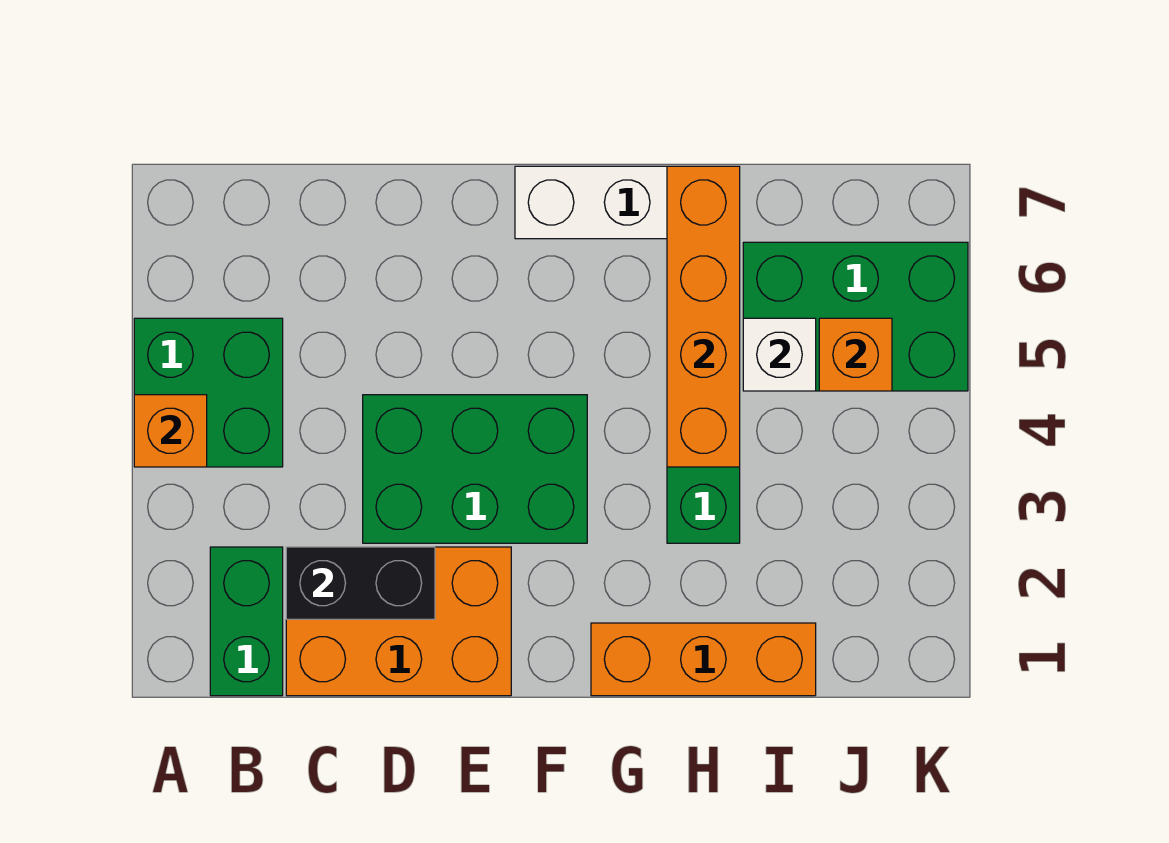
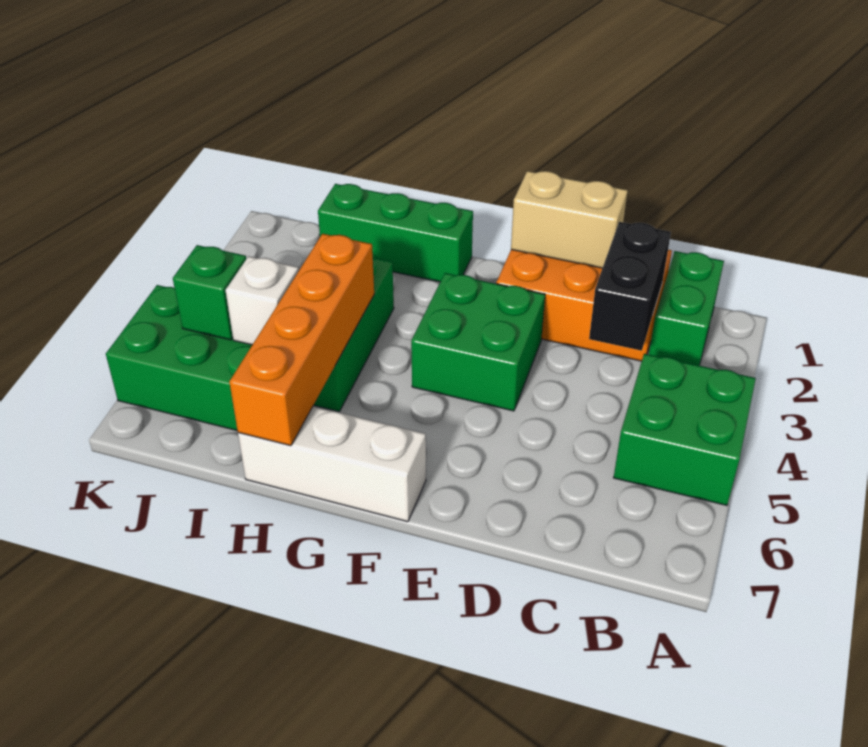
orange brick A4 level 2 -> none
black brick C2:D2 level 2 -> black brick C2:C3 level 2
none -> tan brick D1:E1 level 2
green brick D3:F4 level 1 -> green brick E3:F4 level 1
orange brick G1:I1 level 1 -> green brick G1:I1 level 1
orange brick J5 level 2 -> green brick J5 level 2

